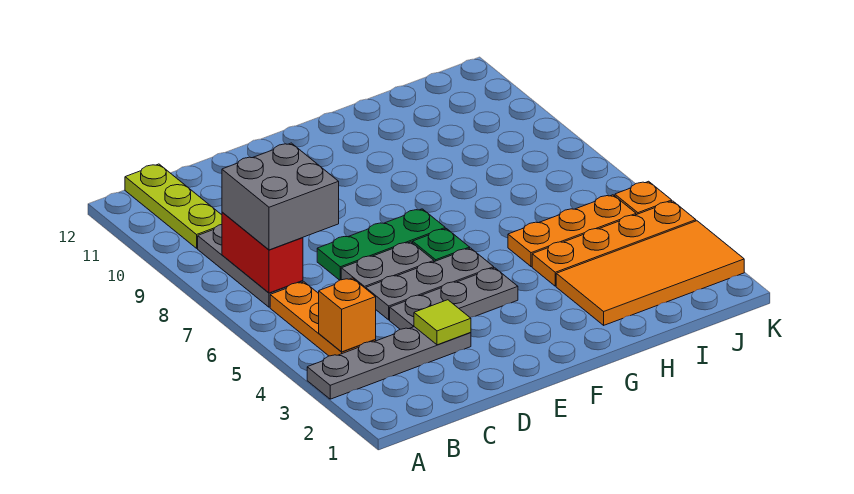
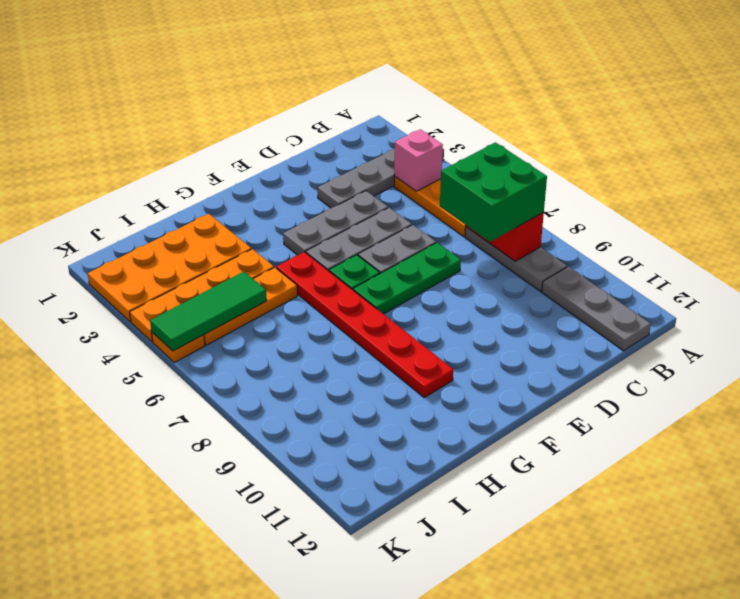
orange brick B4 level 2 -> pink brick B4 level 2
grey brick B7:C8 level 3 -> green brick B7:C8 level 3
lime plate B10:B12 level 1 -> grey plate B10:B12 level 1
lime tile D3 level 2 -> none
none -> red plate G5:G10 level 1
orange tile H2:K3 level 1 -> orange plate H2:K3 level 1
none -> green tile I5:K5 level 2

